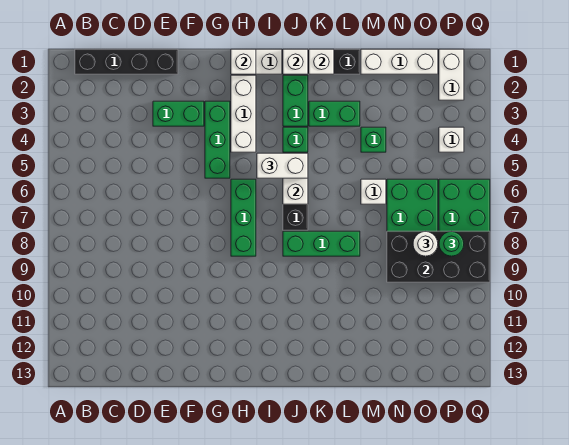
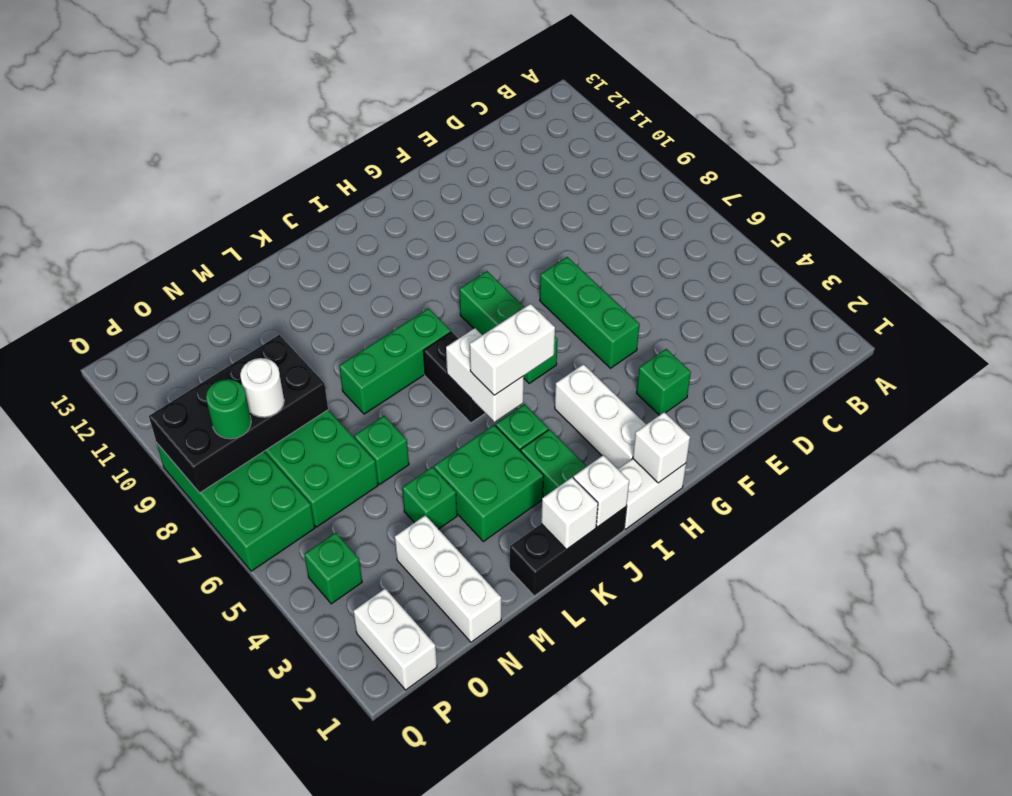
black brick B1:E1 level 1 -> none
green brick E3:F3 level 1 -> green brick F3 level 1
green brick G3:G5 level 1 -> green brick F5:F7 level 1
green brick K3:L3 level 1 -> green brick K3:L4 level 1
white brick M1:O1 level 1 -> white brick N1:N3 level 1
white brick M6 level 1 -> green brick M6 level 1
white brick P4 level 1 -> green brick P4 level 1

